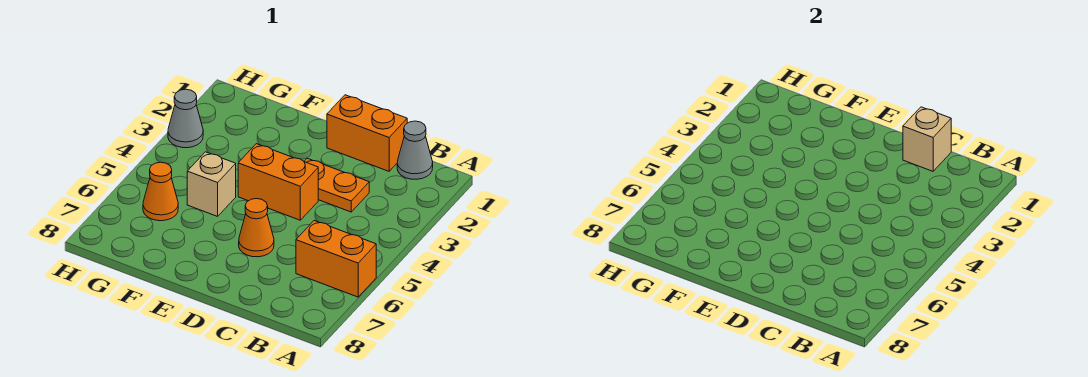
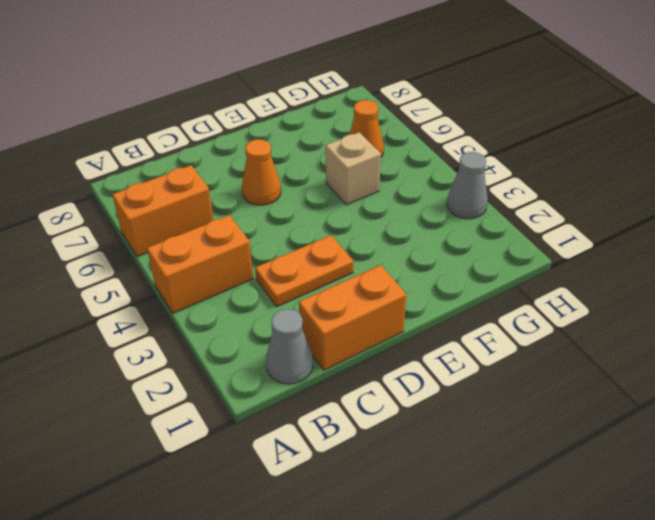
tan brick C1 level 2 -> none
orange brick D4:E4 level 1 -> orange brick A4:B4 level 1

